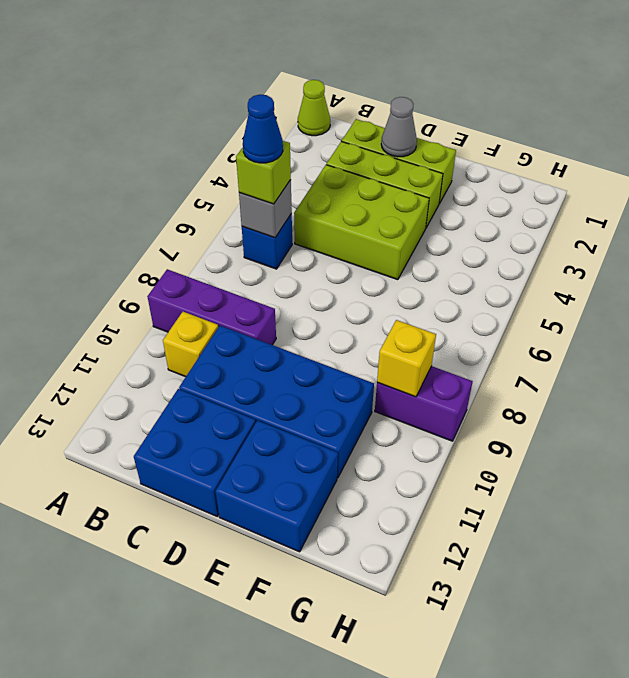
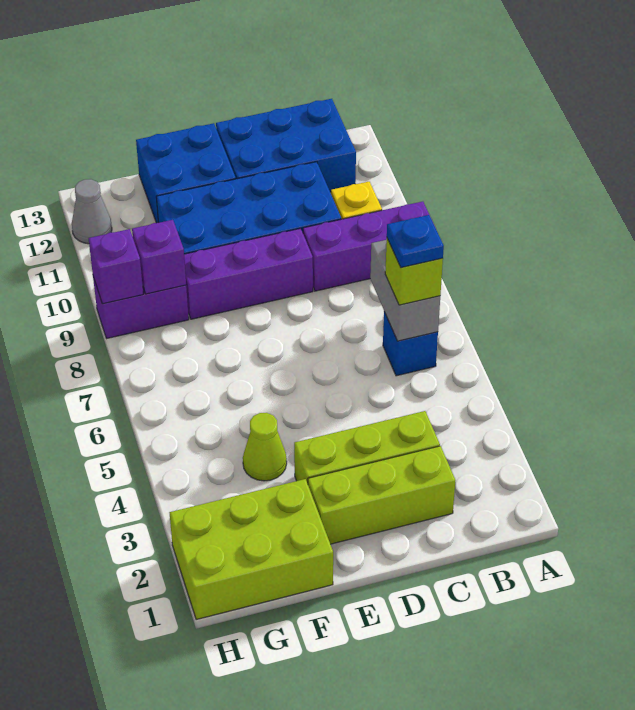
lime cone A1 level 1 -> lime cone F4 level 1
grey brick B6 level 2 -> grey brick B6:B7 level 2
blue cone B6 level 4 -> blue plate B6 level 4
lime brick C4:E5 level 1 -> lime brick F1:H2 level 1
blue brick C12:D13 level 1 -> blue brick B12:D13 level 1
grey cone D2 level 2 -> grey cone H12 level 1
none -> purple brick D9:F9 level 1
yellow brick G9 level 2 -> purple brick G9 level 2
none -> purple brick H9 level 2

